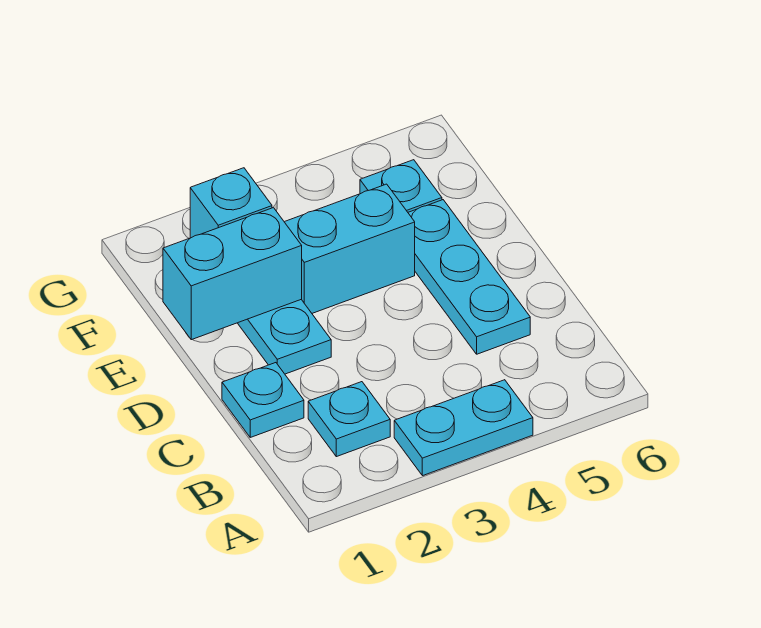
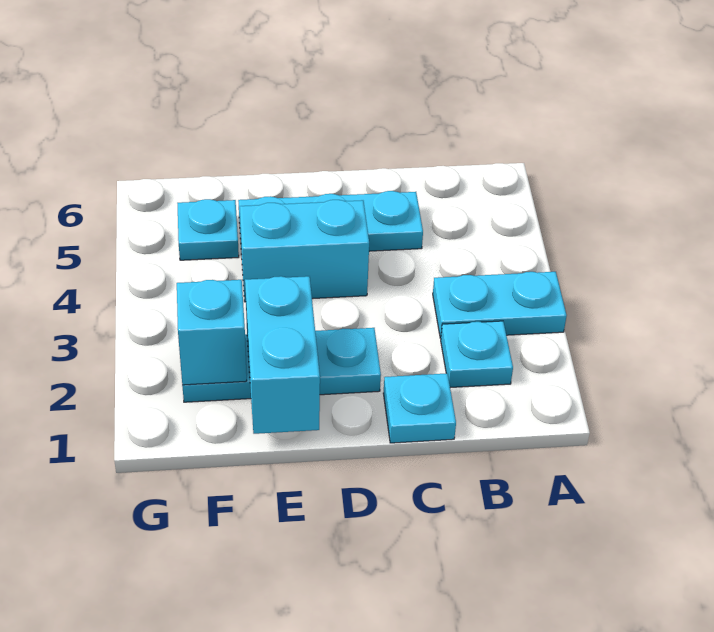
cyan plate A3:A4 level 1 -> cyan plate A3:B3 level 1
cyan brick E3:E4 level 1 -> cyan brick D4:E4 level 1

